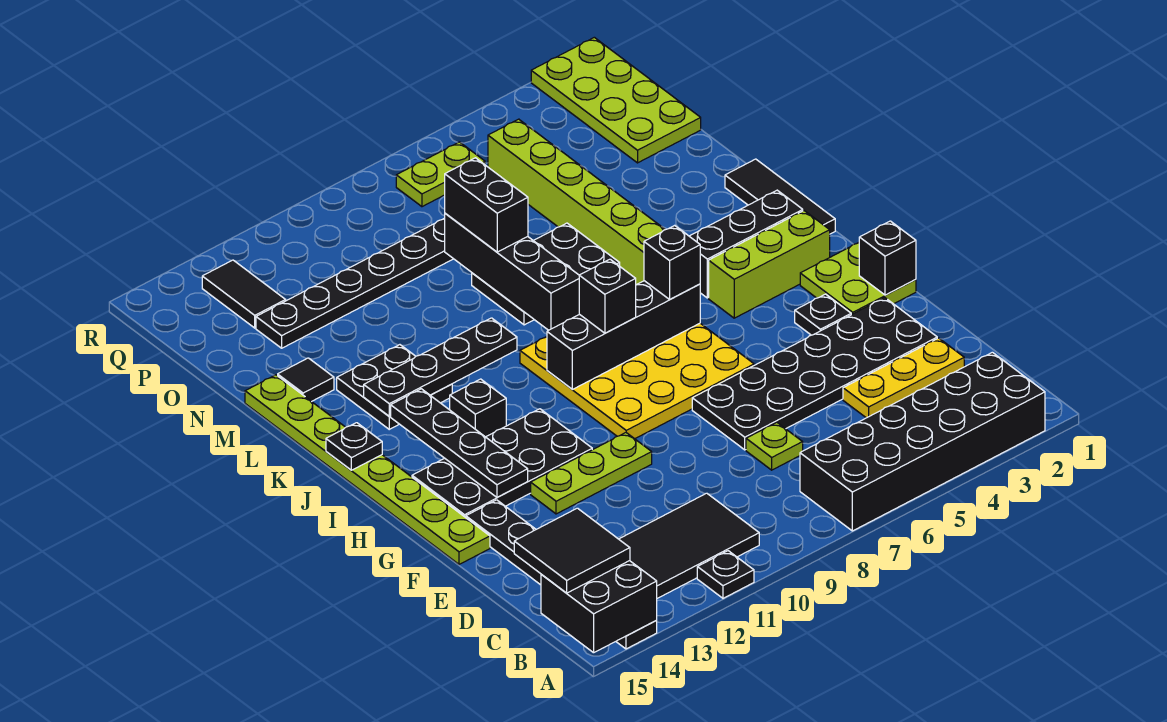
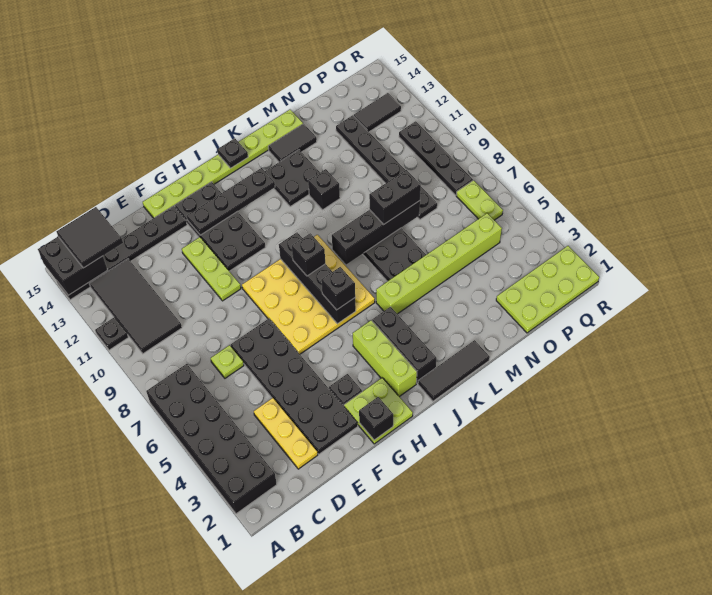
black brick I12 level 1 -> black brick L11 level 1
black plate K10:K13 level 2 -> black plate Q8:Q11 level 1
black tile M14 level 1 -> black tile L14:M14 level 1

